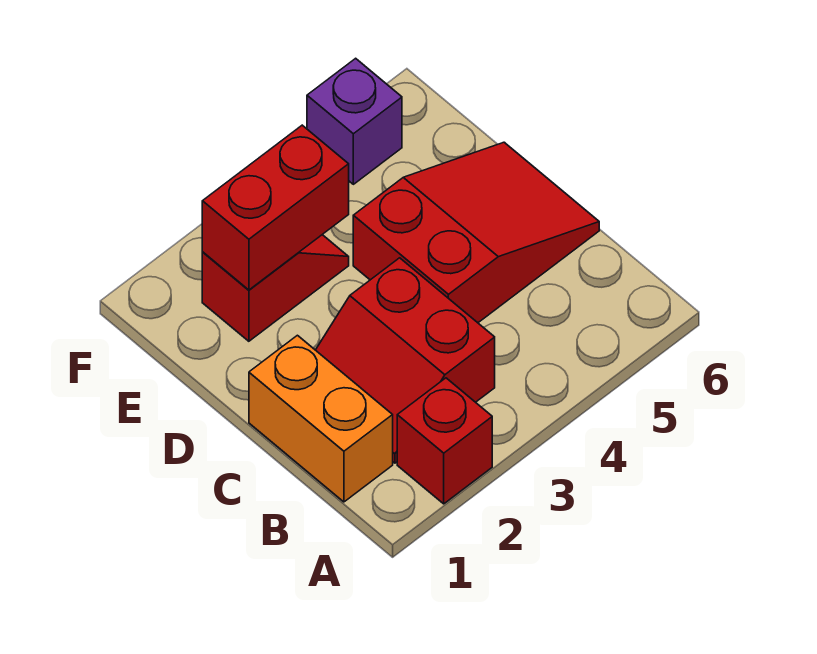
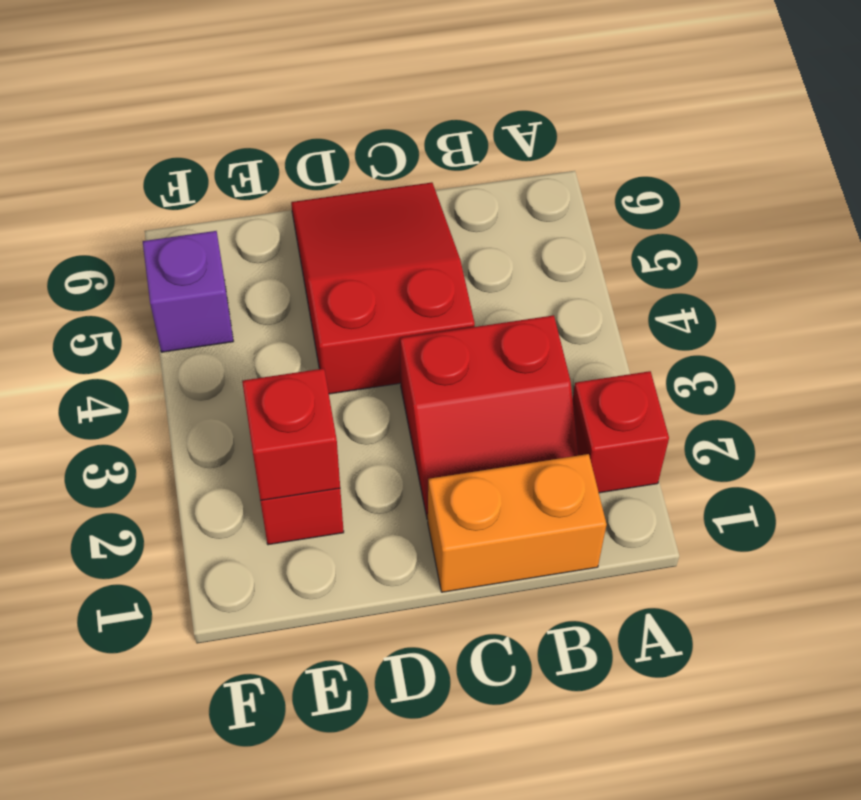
red brick E2:E3 level 2 -> red brick E2 level 2

